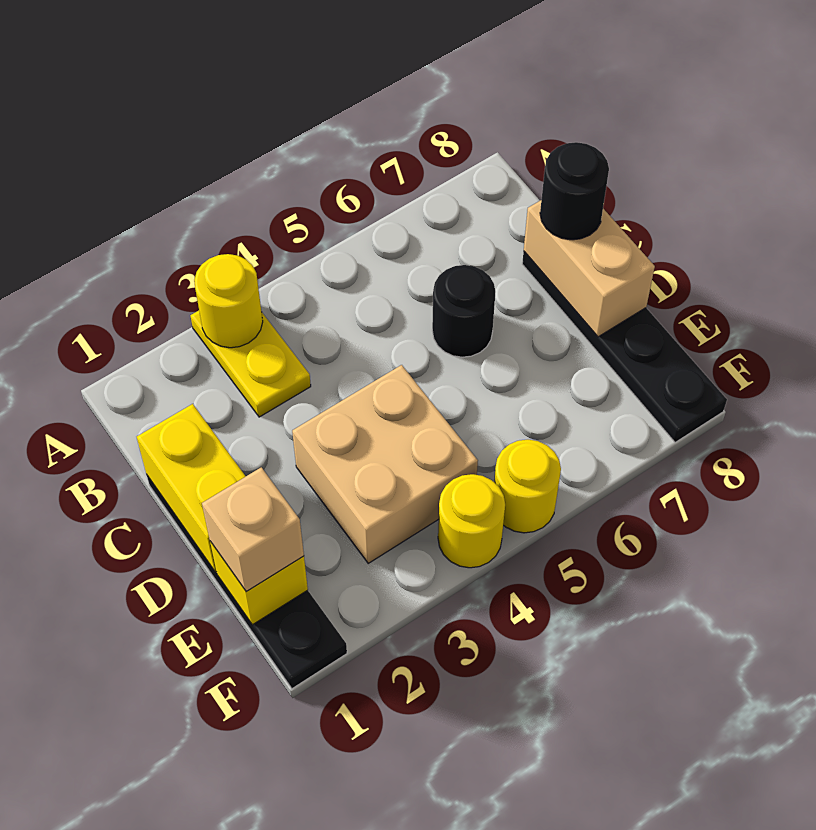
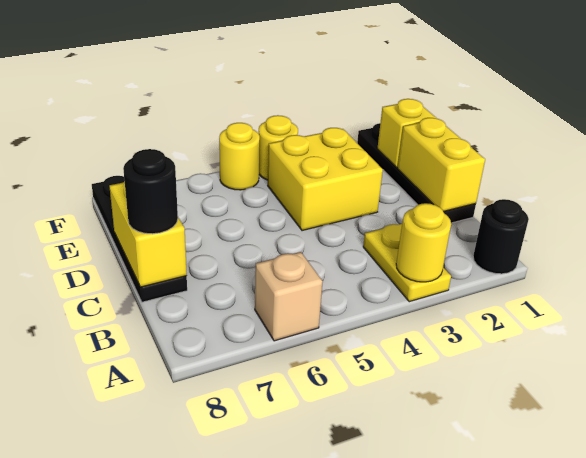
black round brick C6 level 1 -> black round brick A1 level 1
tan brick C8:D8 level 2 -> yellow brick C8:D8 level 2
tan brick D3:E4 level 1 -> yellow brick D3:E4 level 1
tan brick E1 level 3 -> tan brick A6 level 1

